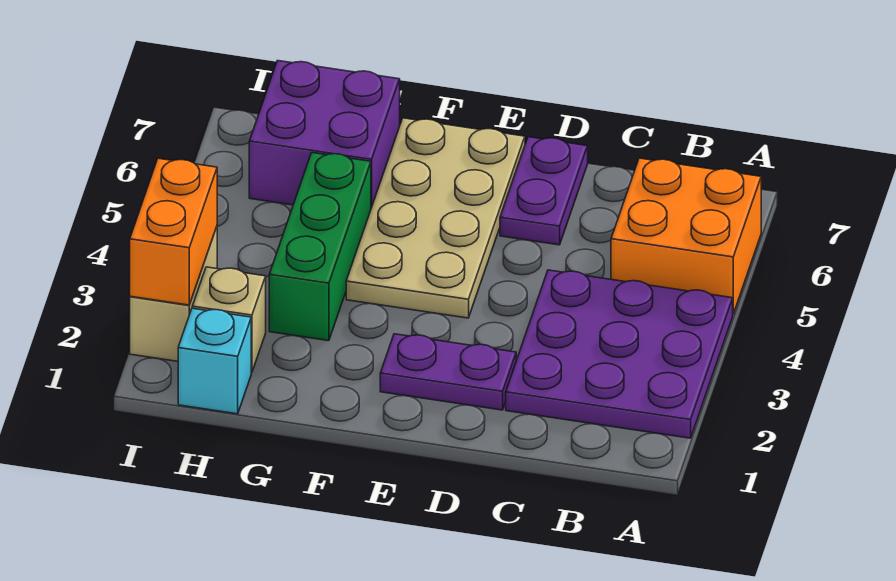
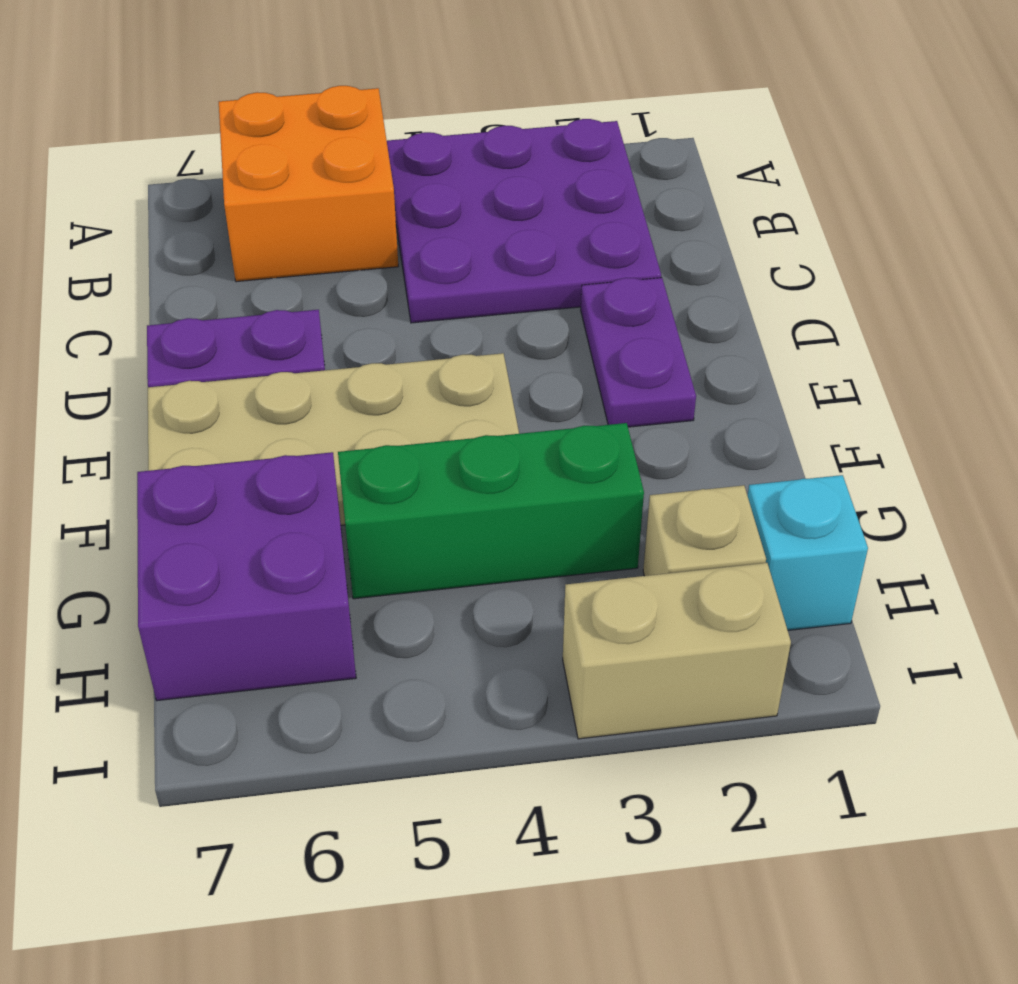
orange brick I2:I3 level 2 -> none

